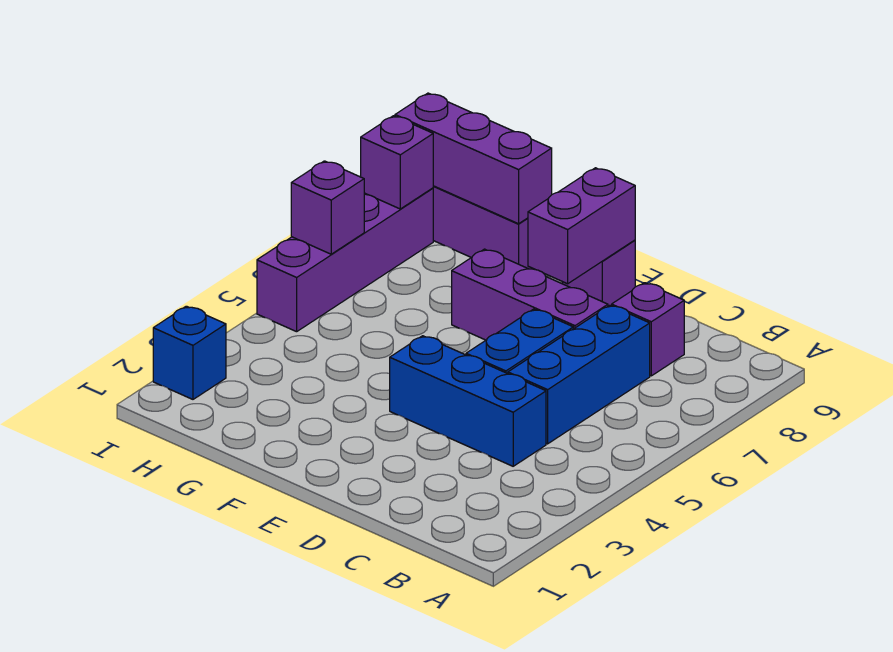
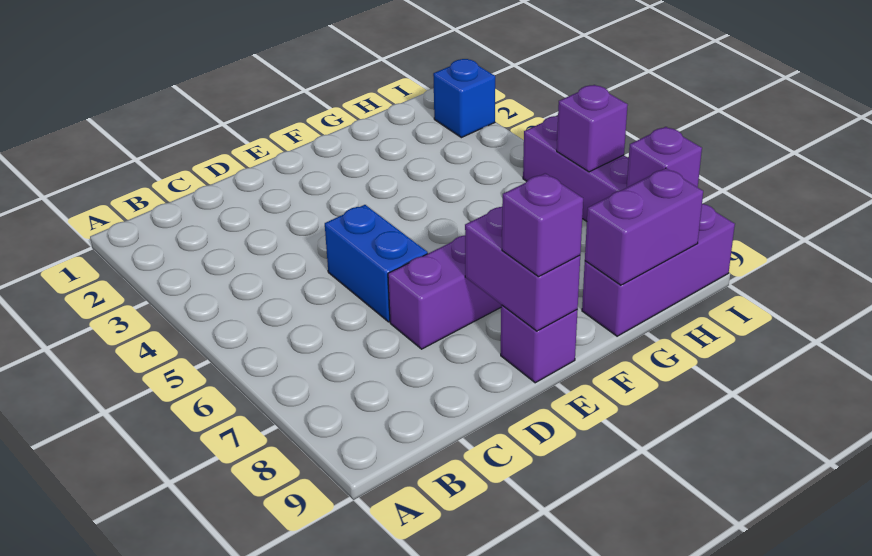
blue brick C4:E4 level 1 -> none
blue brick C5:C7 level 1 -> none
purple brick C8 level 1 -> purple brick E9 level 3
purple brick G9:I9 level 2 -> purple brick G9:H9 level 2

